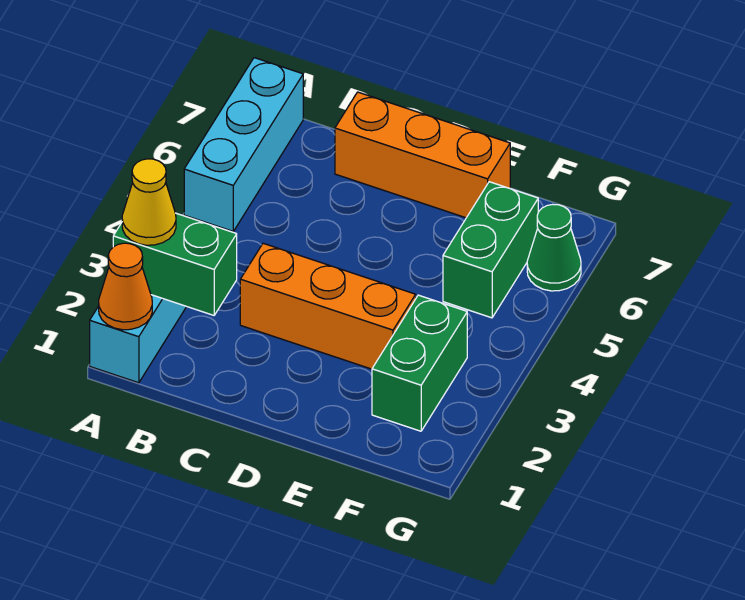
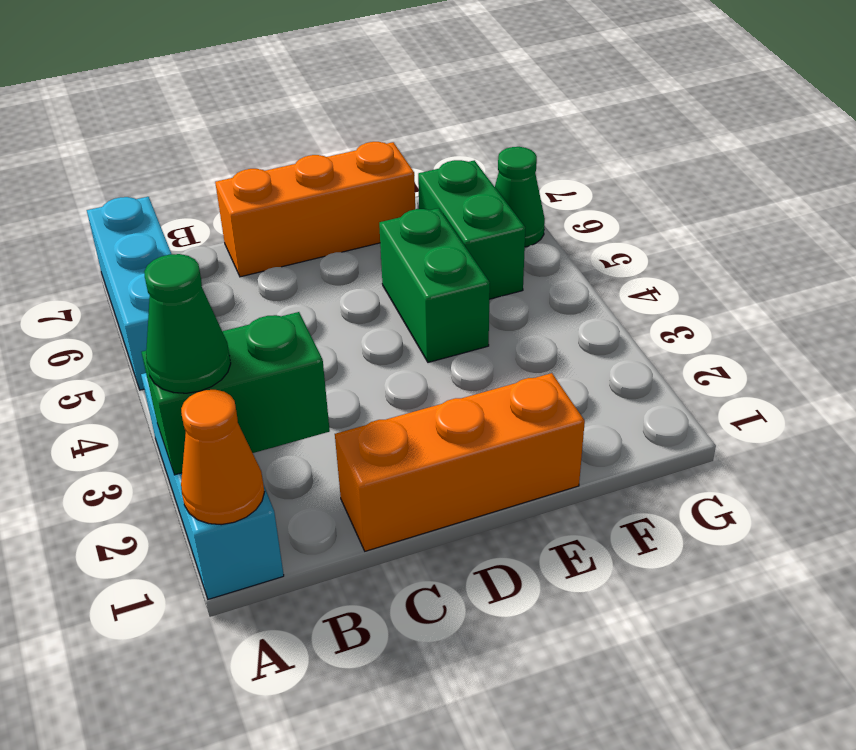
yellow cone A2 level 3 -> green cone A2 level 3
orange brick C3:E3 level 1 -> orange brick C1:E1 level 1
green brick F2:F3 level 1 -> green brick E4:E5 level 1

